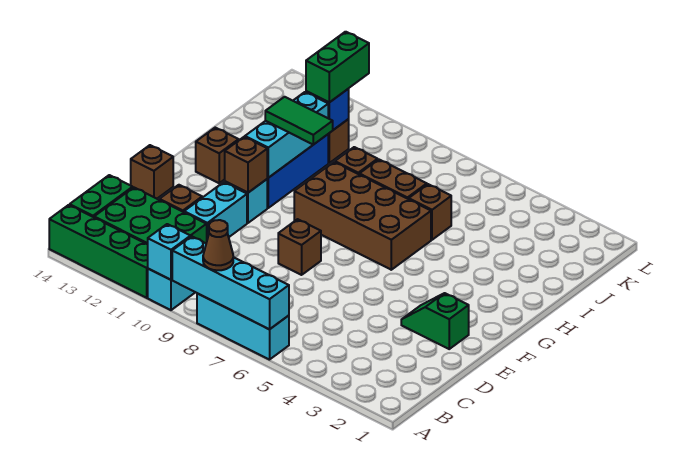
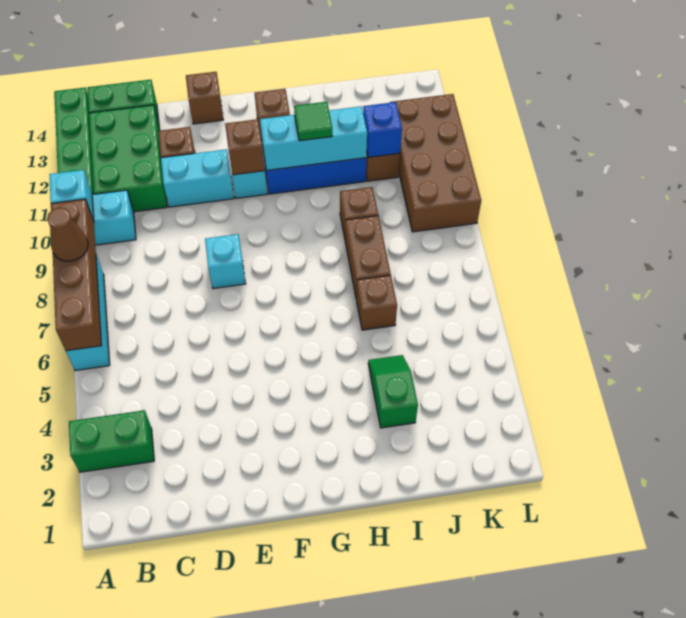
cyan brick A6:A9 level 2 -> brown brick A6:A9 level 2
green slope E2:E3 level 1 top 2 -> green slope I3:I4 level 1 top 3
brown brick E8 level 1 -> cyan brick E8 level 1
brown brick G6:H9 level 1 -> brown brick K9:L12 level 1
green tile H10:H11 level 3 -> green tile H11 level 3
green brick J11:K11 level 3 -> green brick A3:B3 level 1

